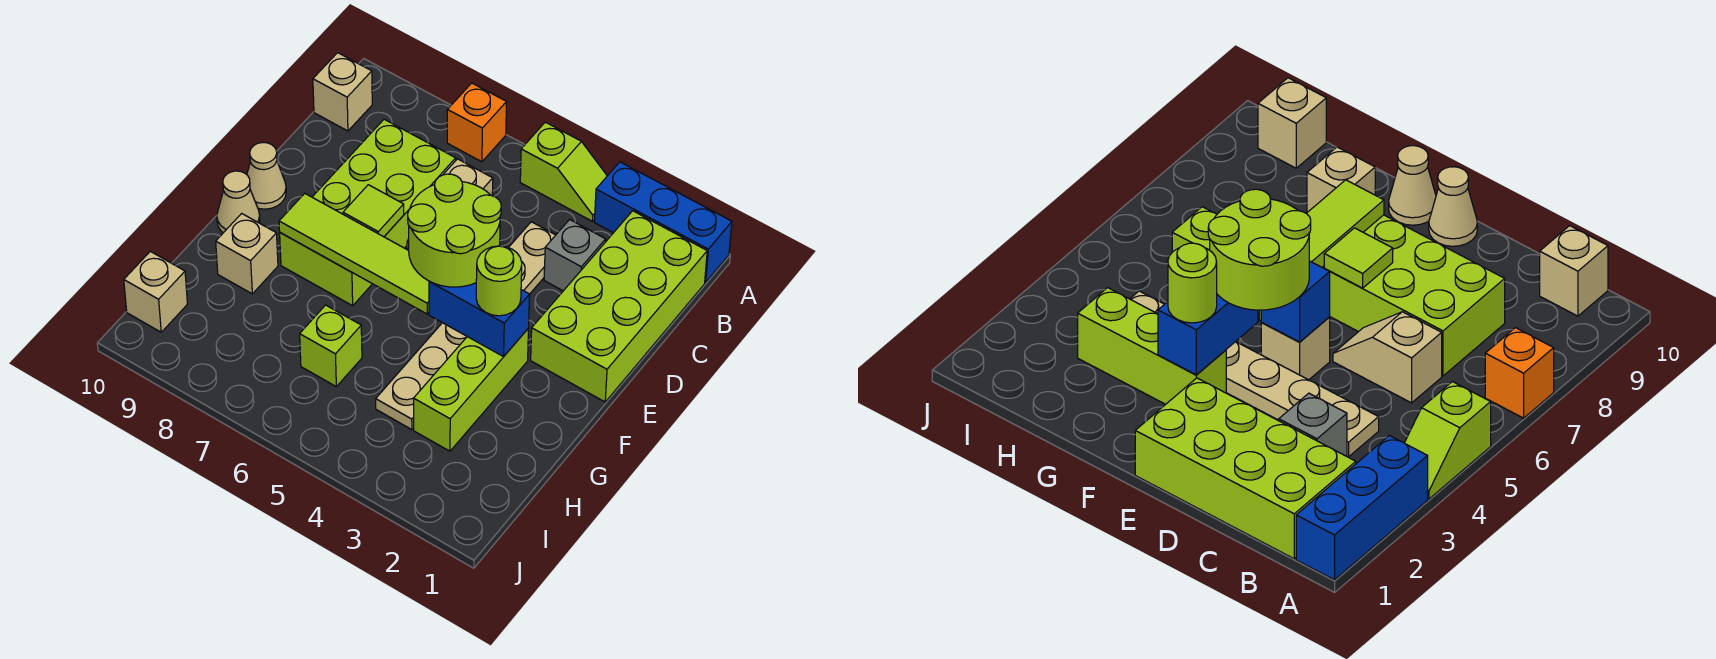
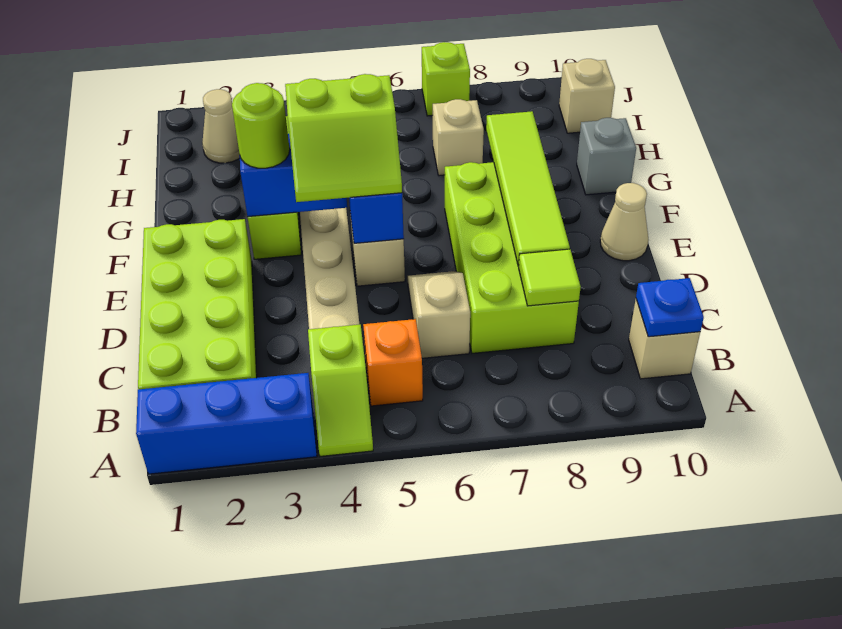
lime slope A4:A5 level 1 top 5 -> lime slope A4:B4 level 1 top B
orange brick A7 level 1 -> orange brick B5 level 1
none -> blue plate B10 level 2
grey brick C3 level 1 -> grey brick G10 level 1
lime round brick E4:F5 level 3 -> lime slope E4:F5 level 3 top F
lime tile E7 level 2 -> lime tile C8 level 2
lime tile F5:F8 level 2 -> lime tile D8:G8 level 2
tan cone F10 level 1 -> tan cone I2 level 1
tan brick G9 level 1 -> tan brick H7 level 1
lime brick H6 level 1 -> lime brick J7 level 1

